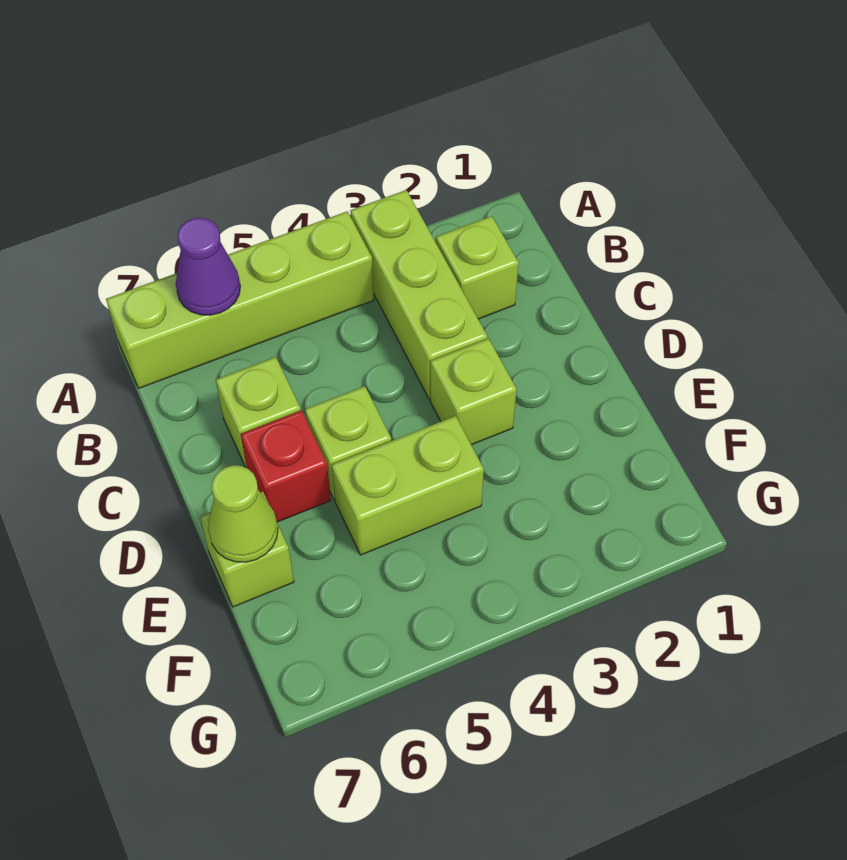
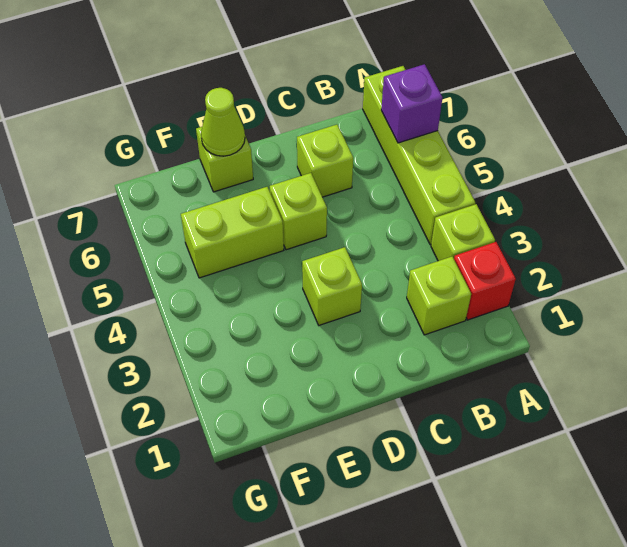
lime brick A3:C3 level 1 -> lime brick A3 level 1
purple cone A6 level 2 -> purple brick A6 level 2
red brick D6 level 1 -> red brick A2 level 1
lime brick E4:E5 level 1 -> lime brick E5:F5 level 1

